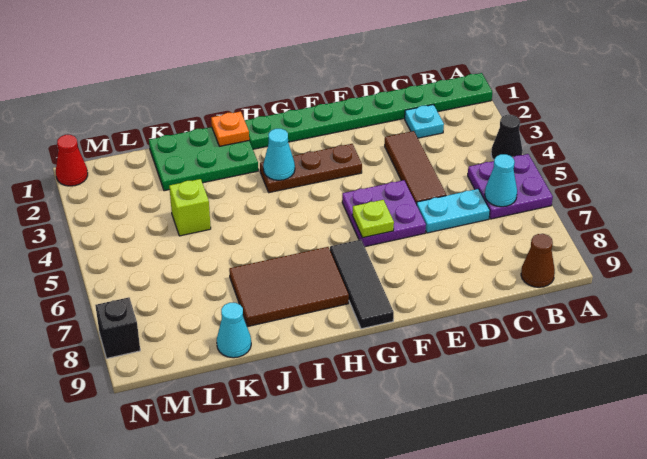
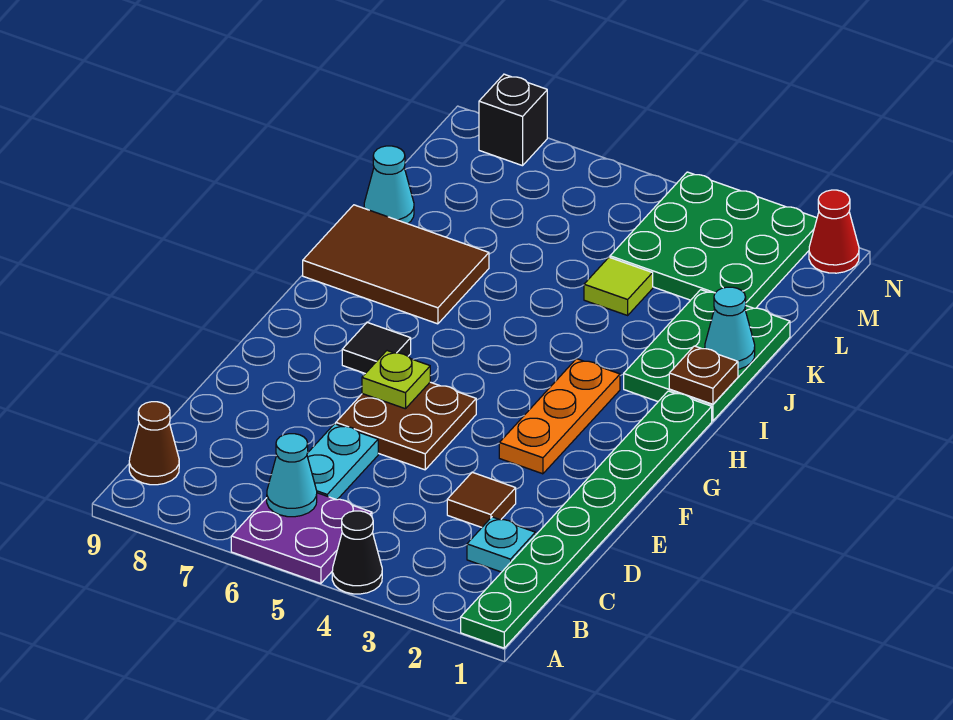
brown tile D3:D5 level 1 -> brown tile D3 level 1
purple plate E5:F6 level 1 -> brown plate E5:F6 level 1
brown plate F3:H3 level 1 -> orange plate F3:H3 level 1
black tile G7:G9 level 1 -> black tile G7 level 1
cyan cone H3 level 2 -> cyan cone J1 level 2
brown tile H7:J8 level 1 -> brown tile I7:J9 level 1
orange plate I1 level 2 -> brown plate I1 level 2
lime brick K4 level 1 -> lime tile K4 level 1
none -> green plate L2:N4 level 1

